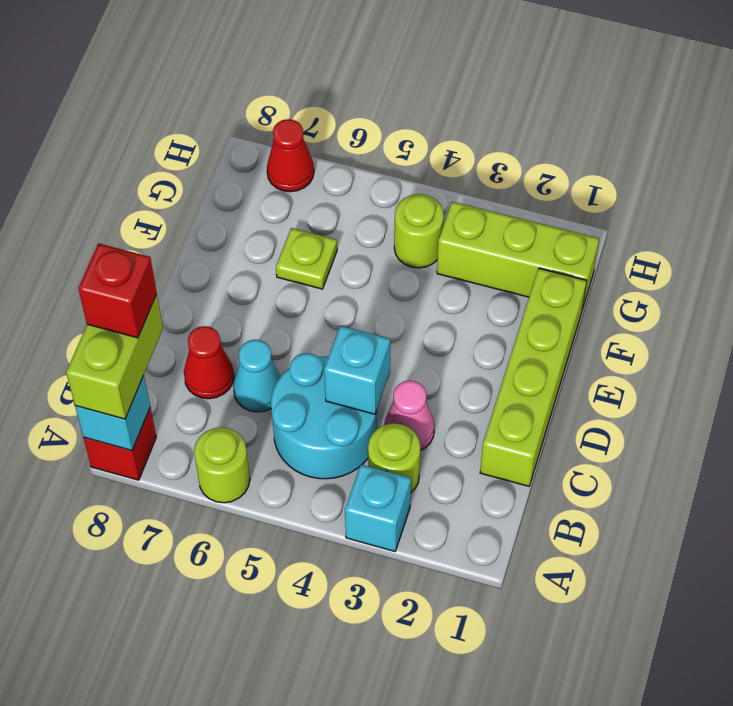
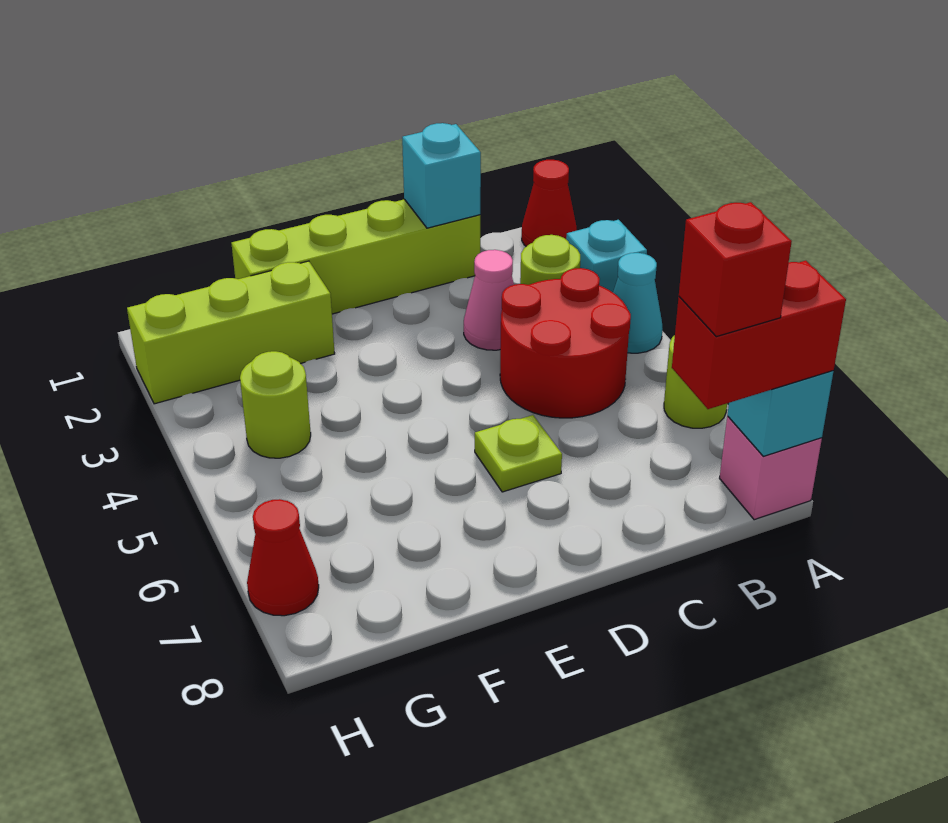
red brick A8 level 1 -> pink brick A8 level 1
lime brick A8:B8 level 3 -> red brick A8:B8 level 3
cyan round brick B4:C5 level 1 -> red round brick B4:C5 level 1
cyan brick C4 level 2 -> cyan brick C1 level 2
cyan cone C6 level 1 -> cyan cone A4 level 1
red cone C7 level 1 -> red cone A1 level 1
lime plate F6 level 1 -> lime plate D6 level 1
lime brick G1:G3 level 1 -> lime brick F2:H2 level 1

